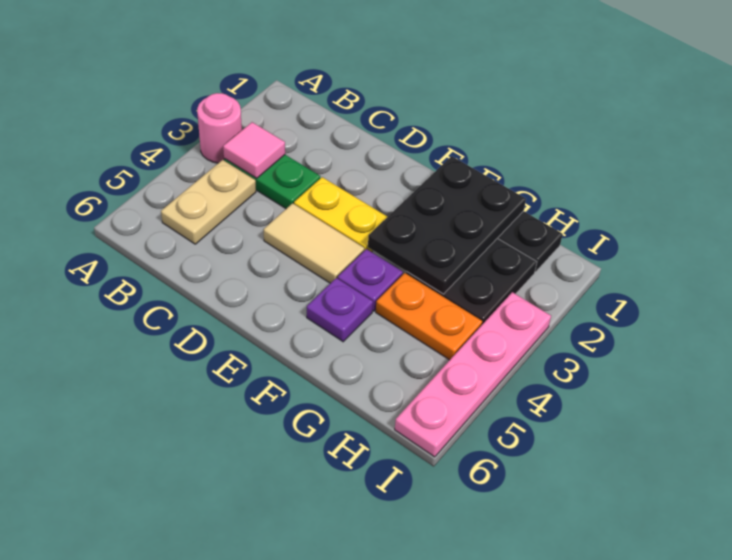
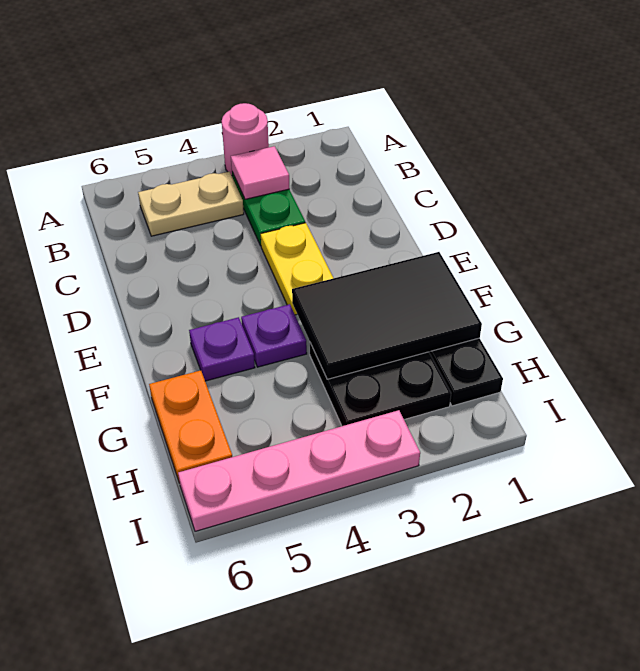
tan tile D4:E4 level 1 -> none
black plate F1:G3 level 2 -> black tile F1:G3 level 2
orange plate G4:H4 level 1 -> orange plate G6:H6 level 1

